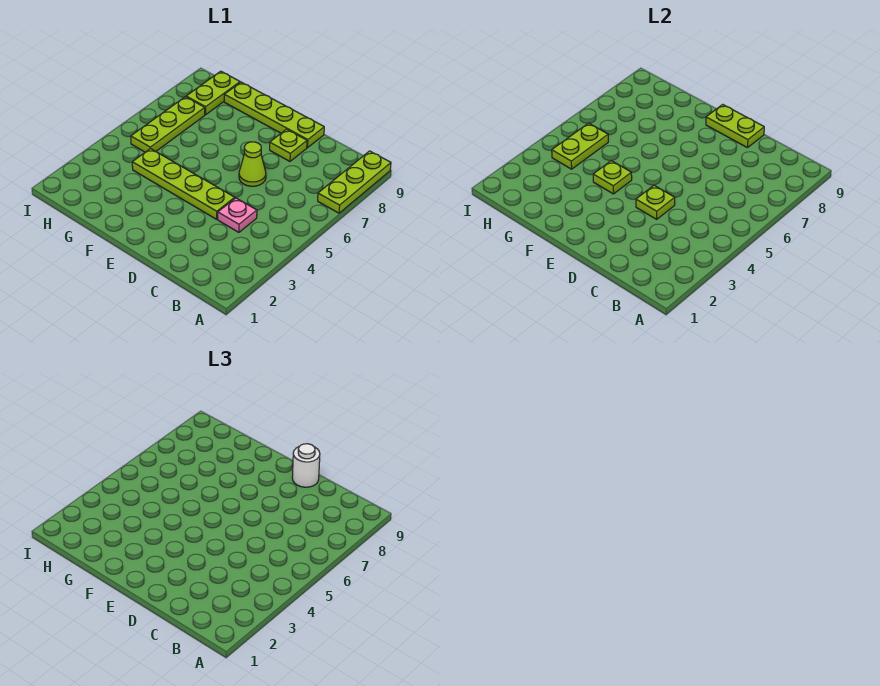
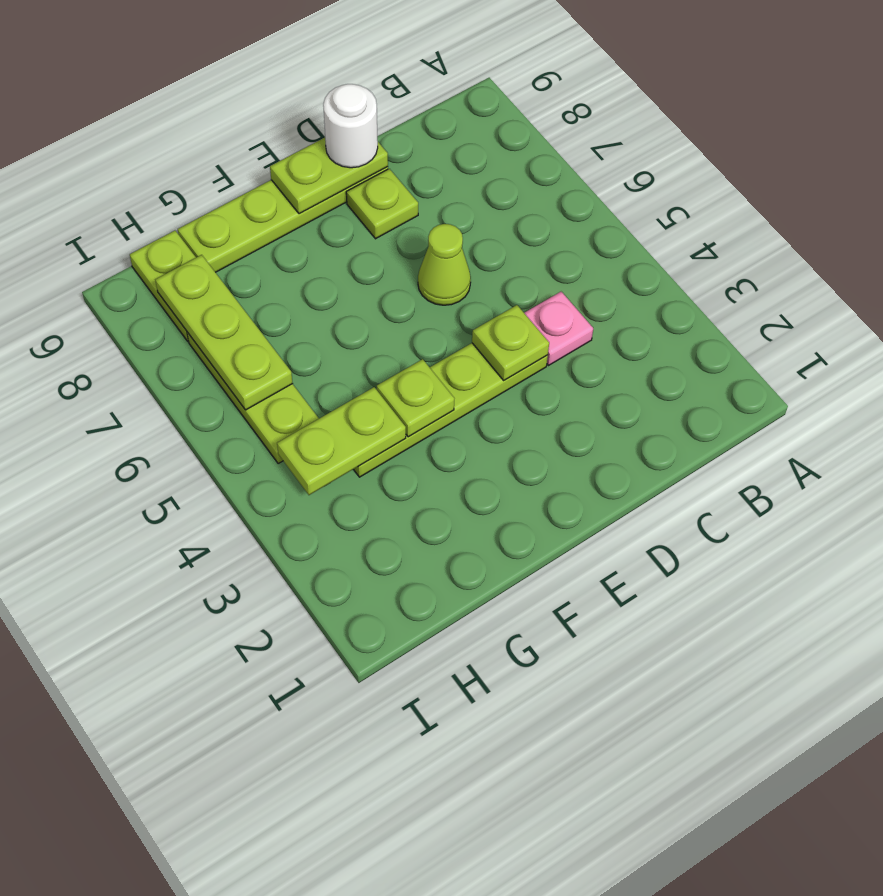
lime plate A7:A9 level 1 -> lime plate H6:H8 level 2
lime plate H4:H5 level 2 -> lime plate G4:H4 level 2

